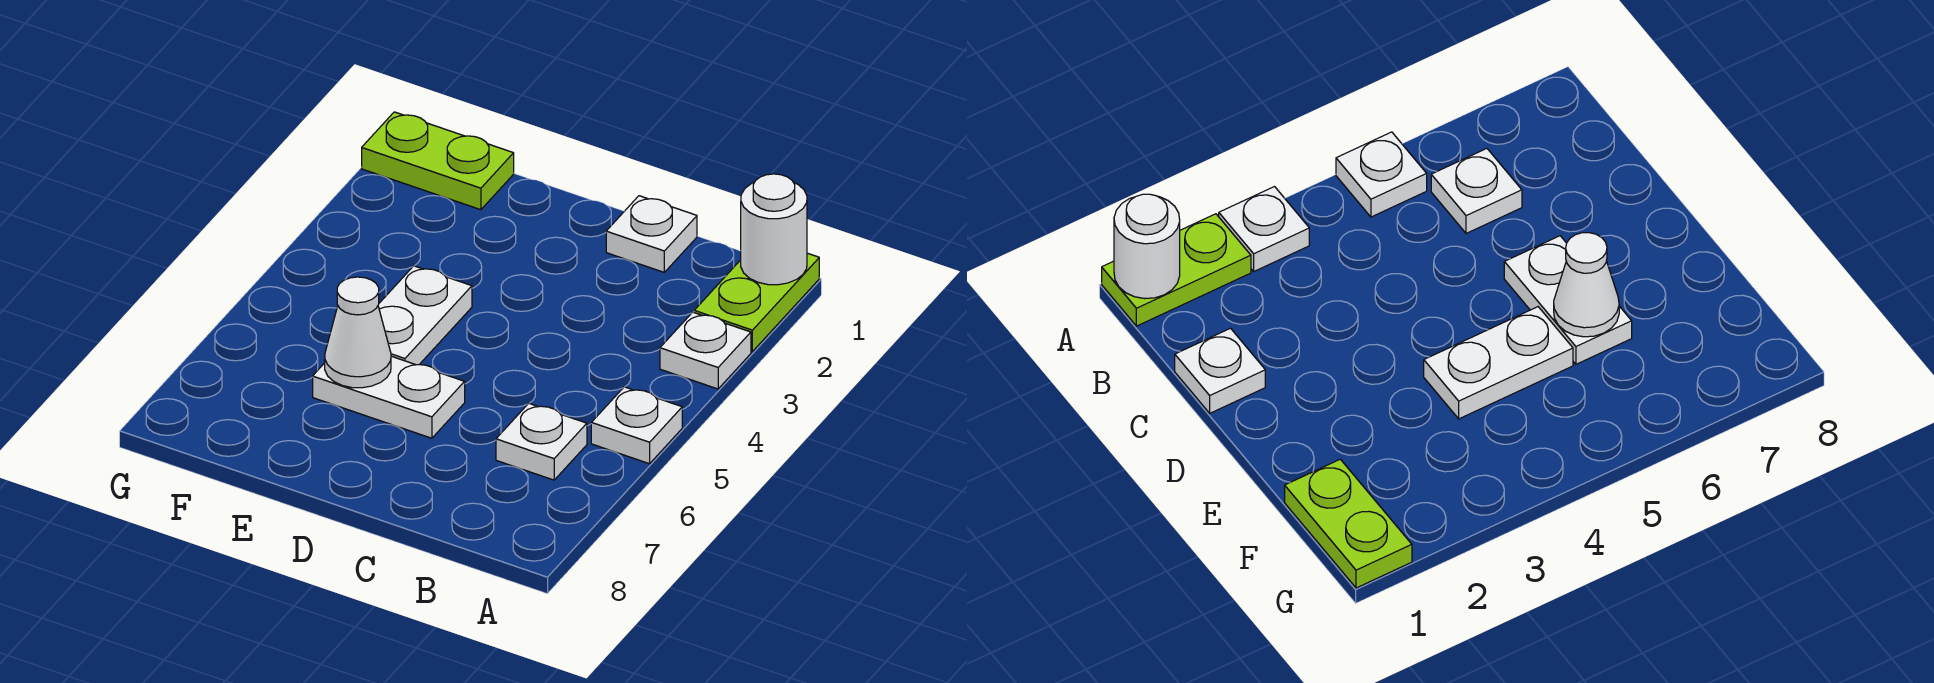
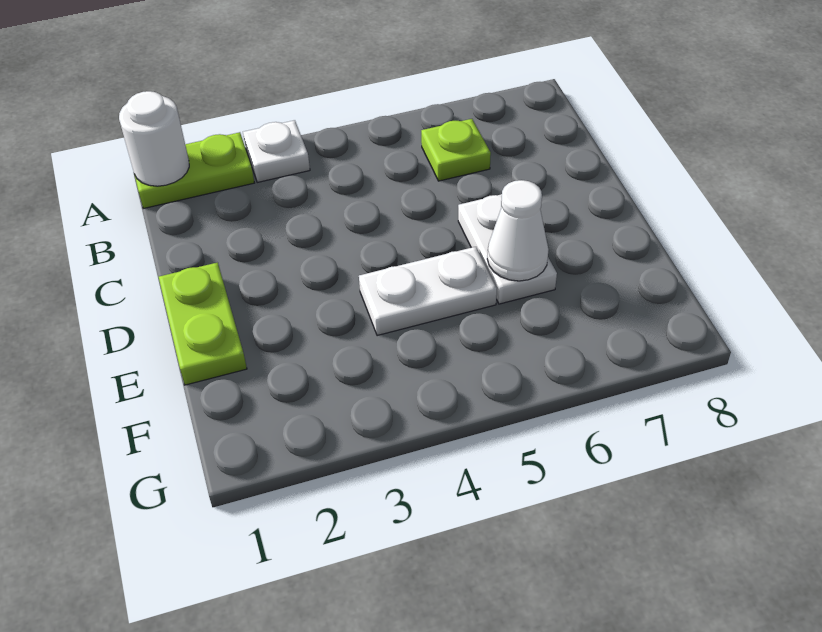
white plate A5 level 1 -> none
white plate B6 level 1 -> lime plate B6 level 1
white plate C1 level 1 -> none
lime plate F1:G1 level 1 -> lime plate D1:E1 level 1

